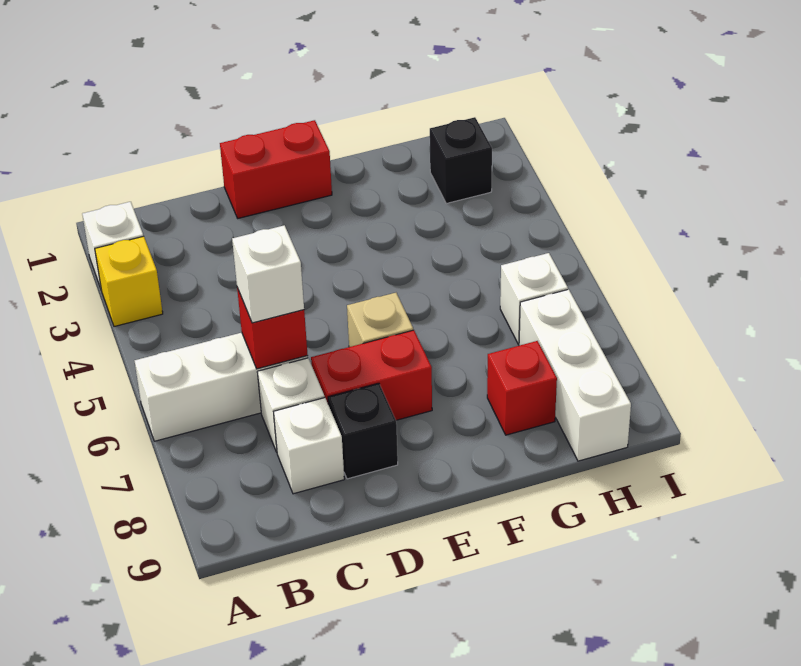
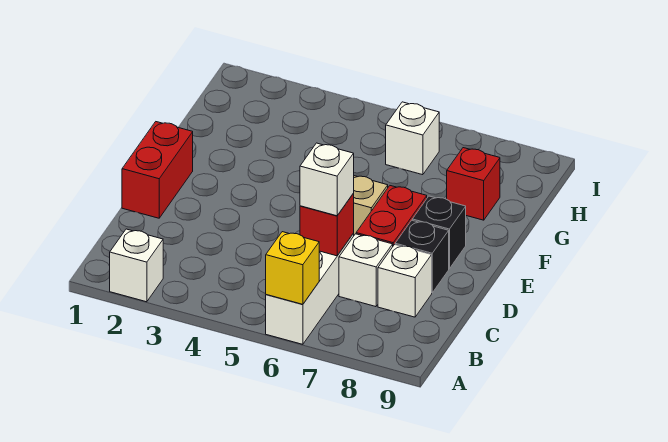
yellow brick A3 level 1 -> yellow brick A6 level 2
black brick H2 level 1 -> black brick E8 level 1
white brick H7:H9 level 1 -> none

